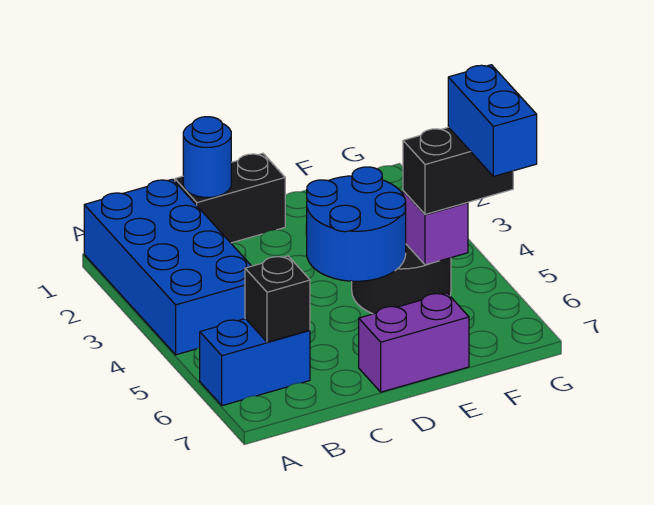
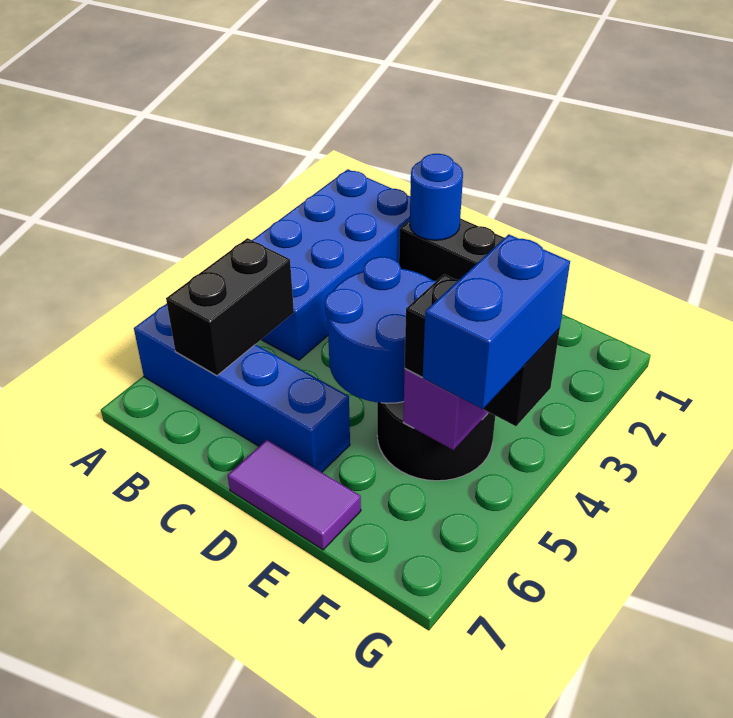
blue brick A6:B6 level 1 -> blue brick A6:D6 level 1
black brick B6 level 2 -> black brick B5:B6 level 2
purple brick D7:E7 level 1 -> purple tile D7:E7 level 1

